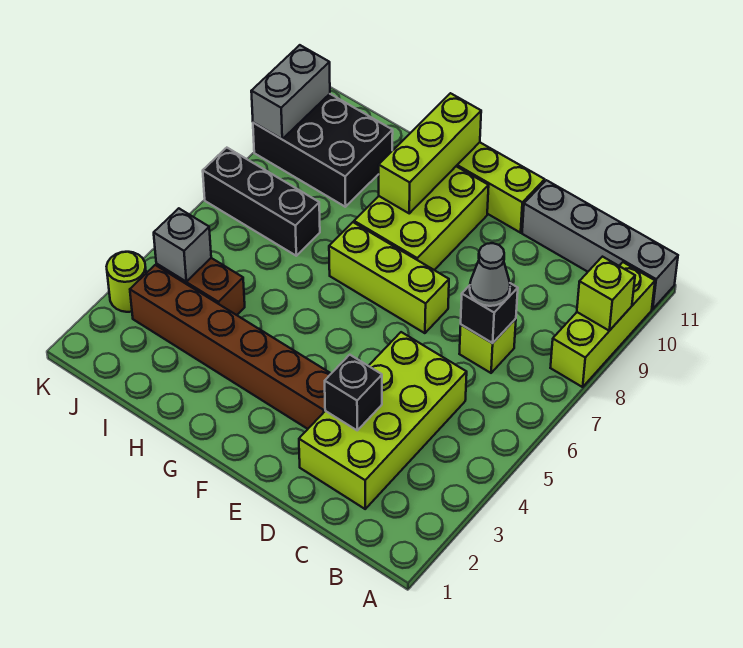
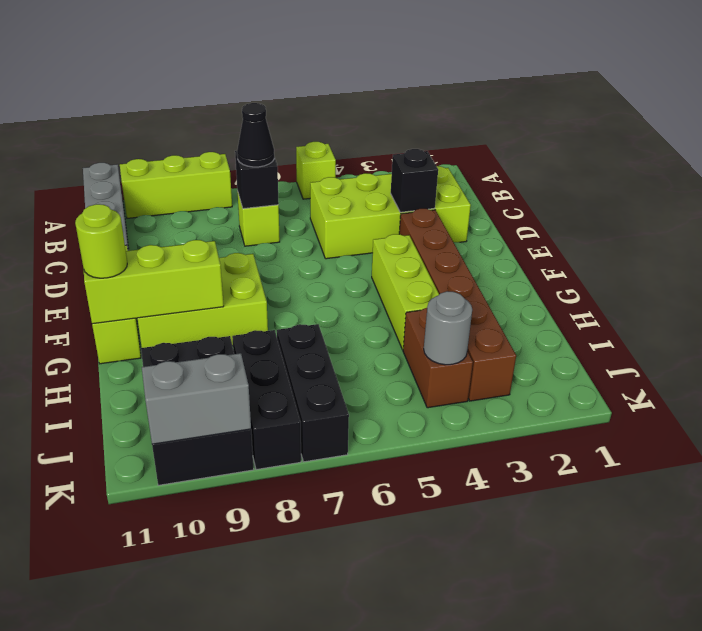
lime brick A9 level 2 -> lime brick A5 level 1
grey cone C7 level 3 -> black cone C7 level 3
lime brick E7:G7 level 1 -> lime brick F4:H4 level 1
none -> black brick I8:K8 level 1
grey brick J4 level 2 -> grey round brick J4 level 2
lime round brick K3 level 1 -> lime round brick G11 level 3

